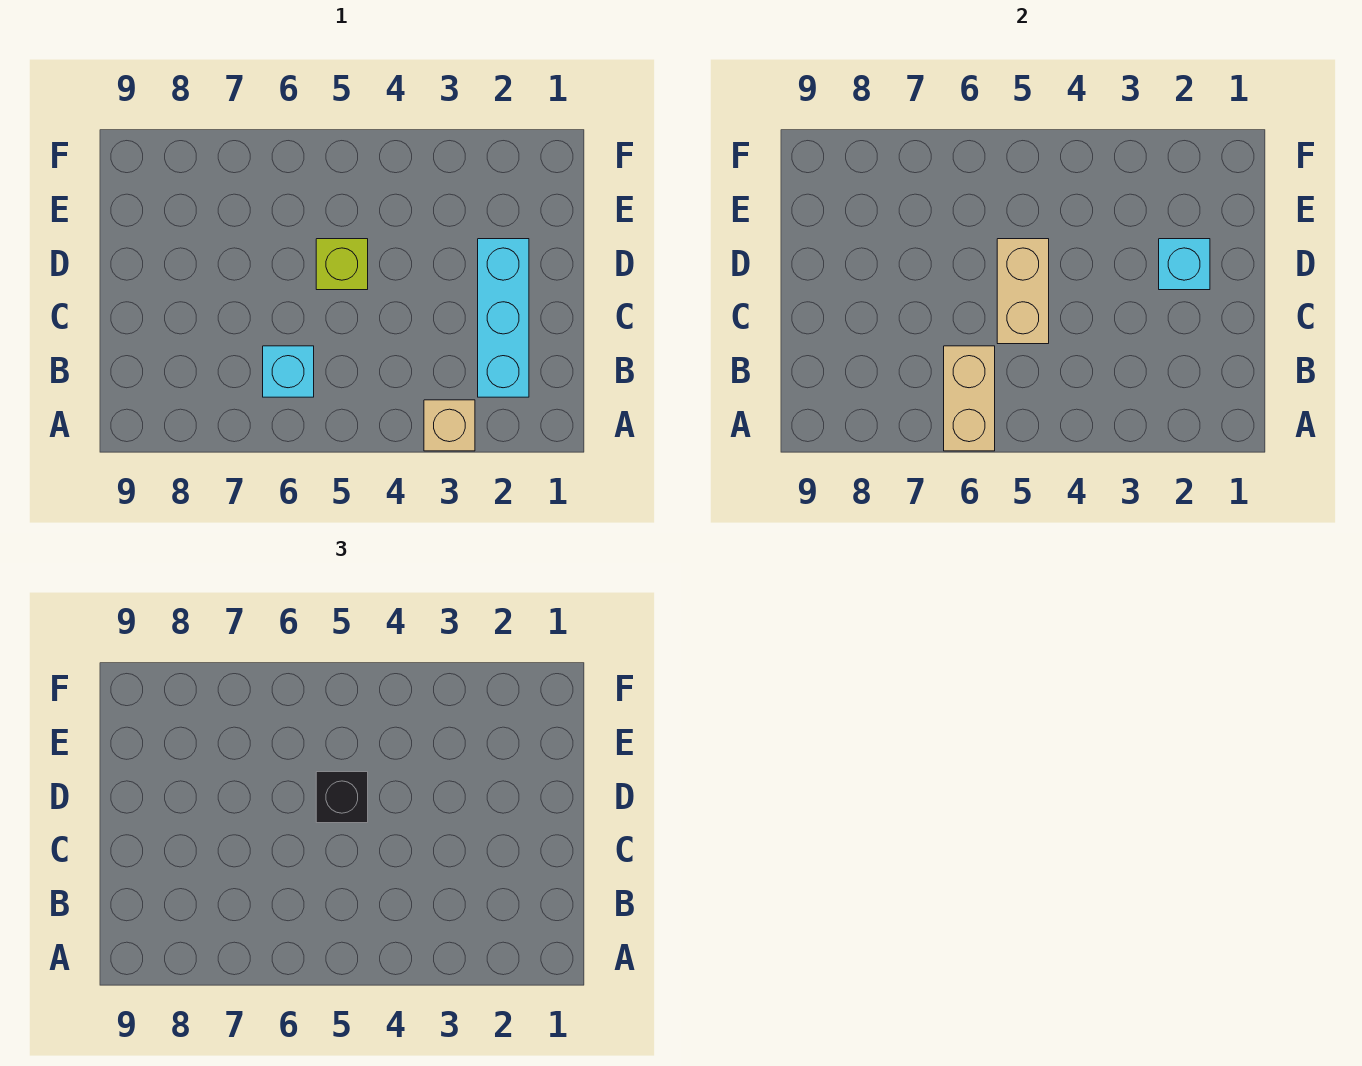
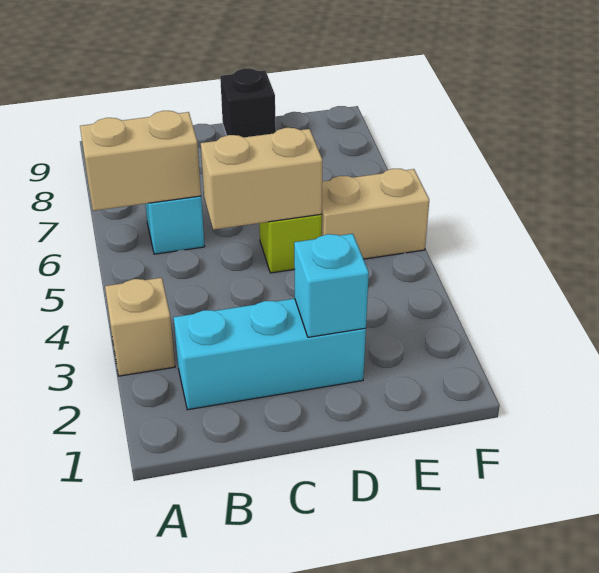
black brick D5 level 3 -> black brick D9 level 1
none -> tan brick E5:F5 level 1

